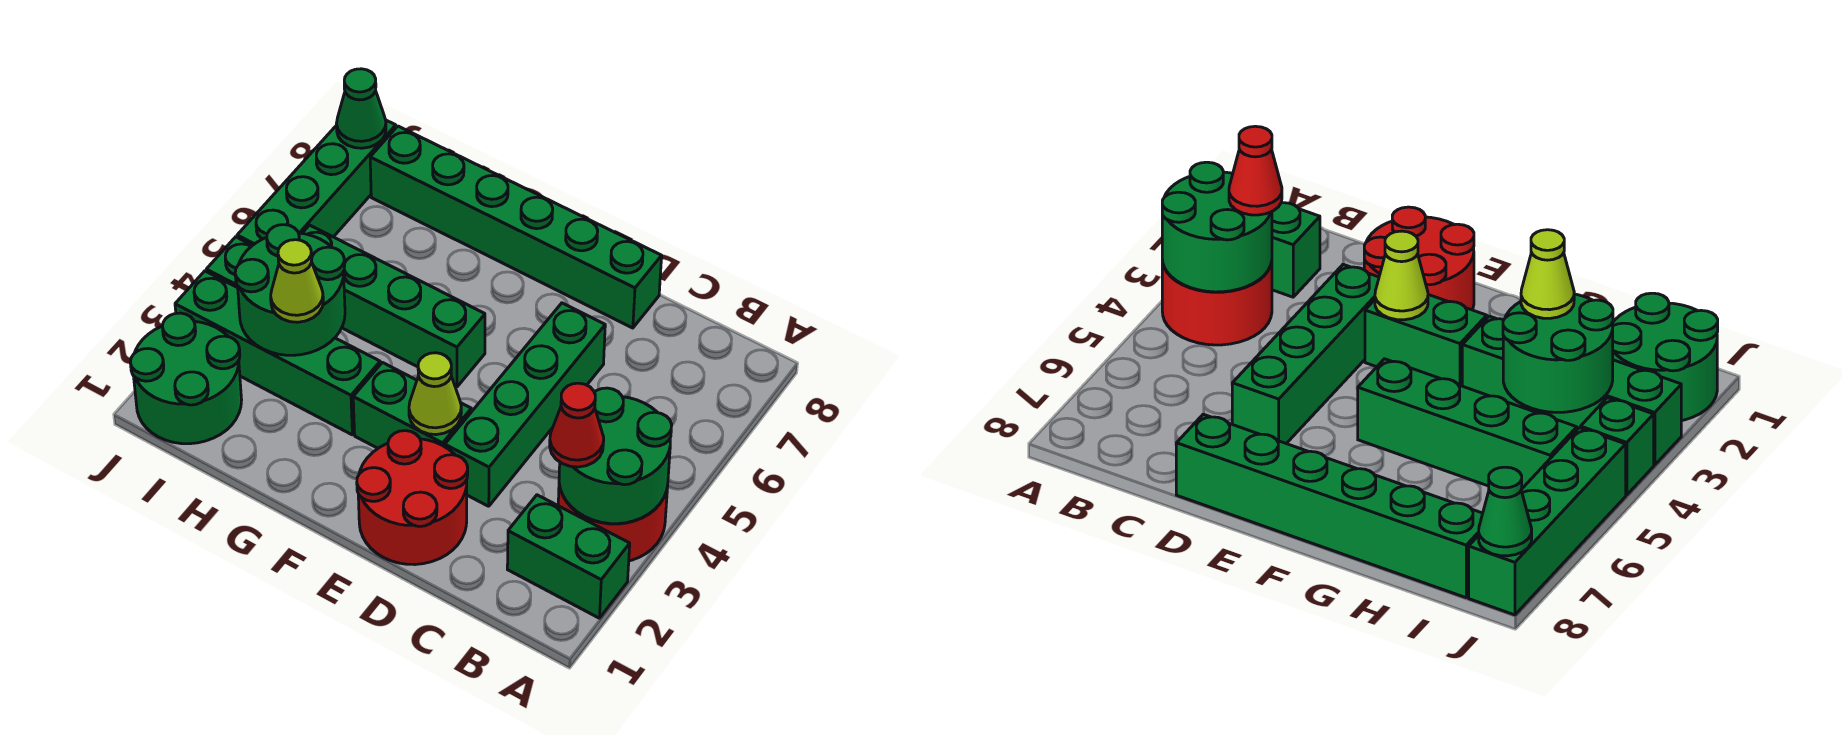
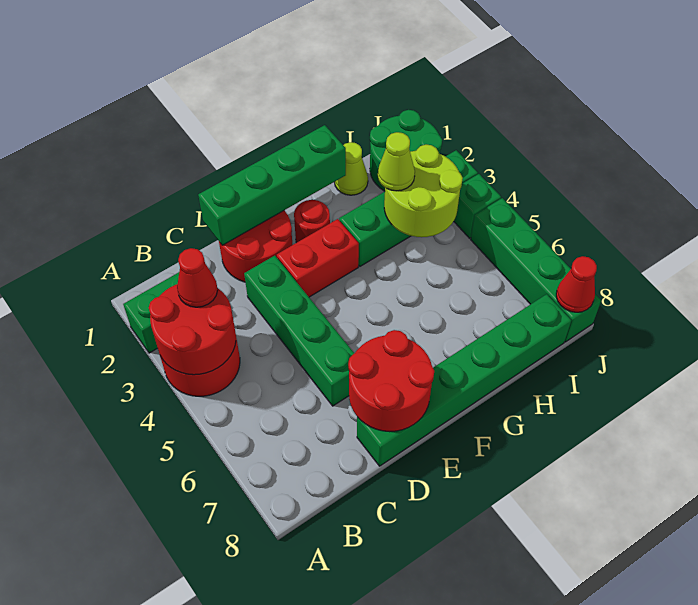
green round brick A3:B4 level 2 -> red round brick A3:B4 level 2
none -> red round brick D7:E8 level 2
green brick E3:F3 level 1 -> red brick E3:F3 level 1
lime cone E3 level 2 -> lime cone H1 level 1
none -> red round brick F2 level 1
green brick F5:I5 level 1 -> green brick D1:G1 level 2
green round brick H3:I4 level 2 -> lime round brick H3:I4 level 2
green cone J8 level 2 -> red cone J8 level 2

